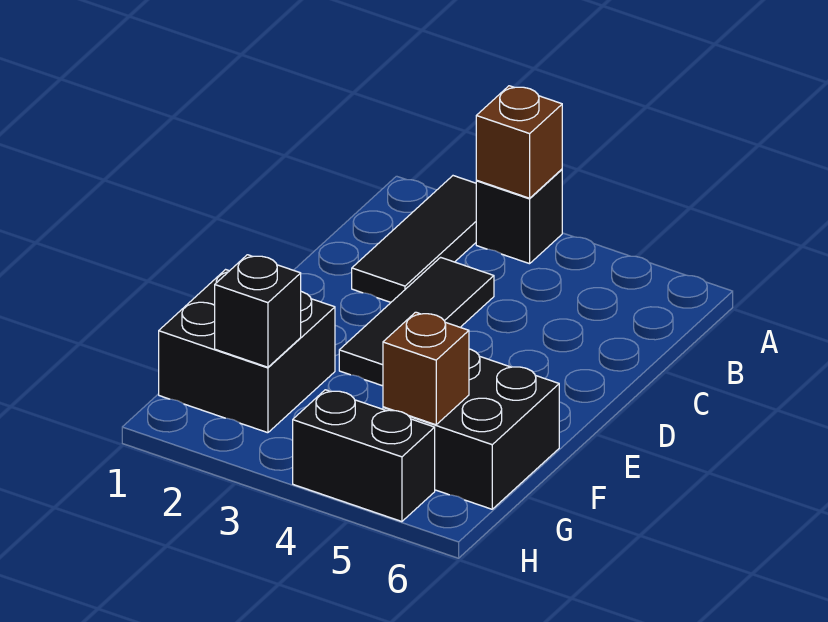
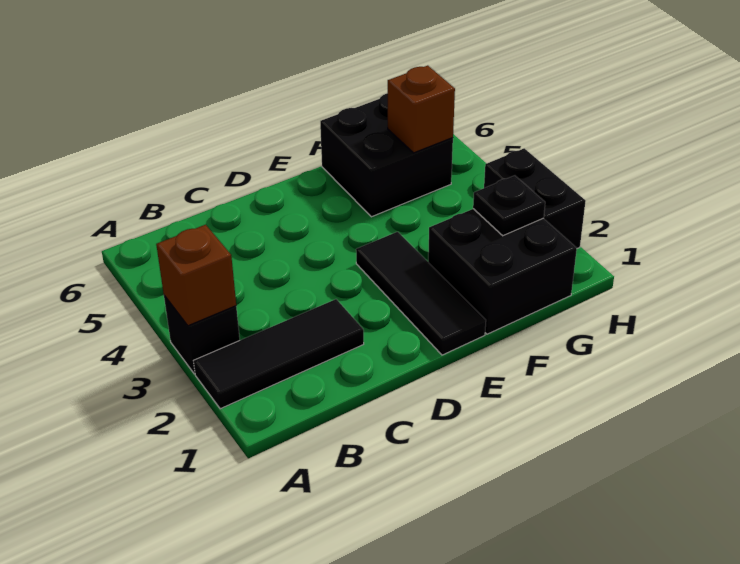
black tile C3:E3 level 1 -> black tile E1:E3 level 1
black brick G2 level 2 -> black plate G2 level 2
black brick H4:H5 level 1 -> black brick H2:H3 level 1

